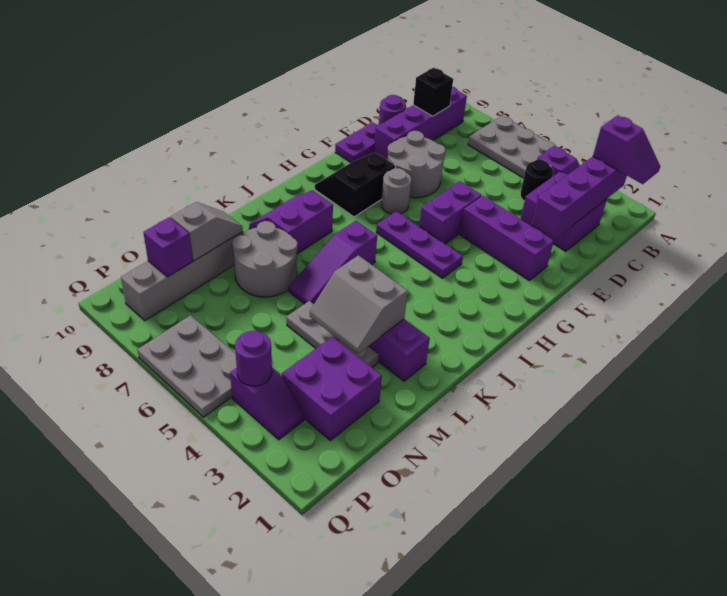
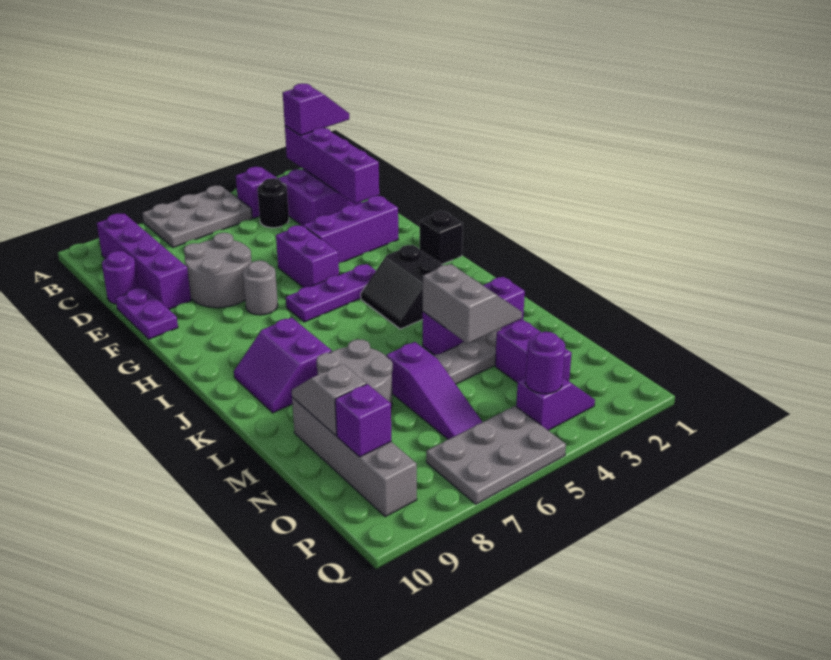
black brick C9 level 2 -> black brick H1 level 1
black slope G8:H9 level 1 top 8 -> black slope I3:J4 level 1 top 3
purple slope J6:L6 level 1 top J -> purple slope M6:O6 level 1 top M
grey slope L3:M4 level 2 top L -> grey slope L3:M4 level 2 top 4
purple brick N2:O3 level 1 -> purple brick N3:O3 level 1

